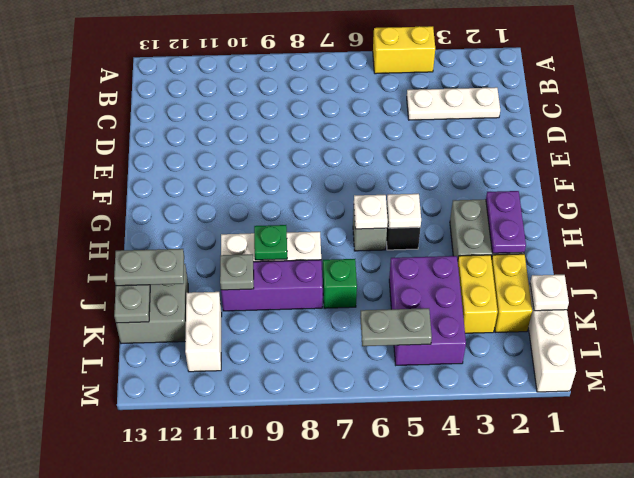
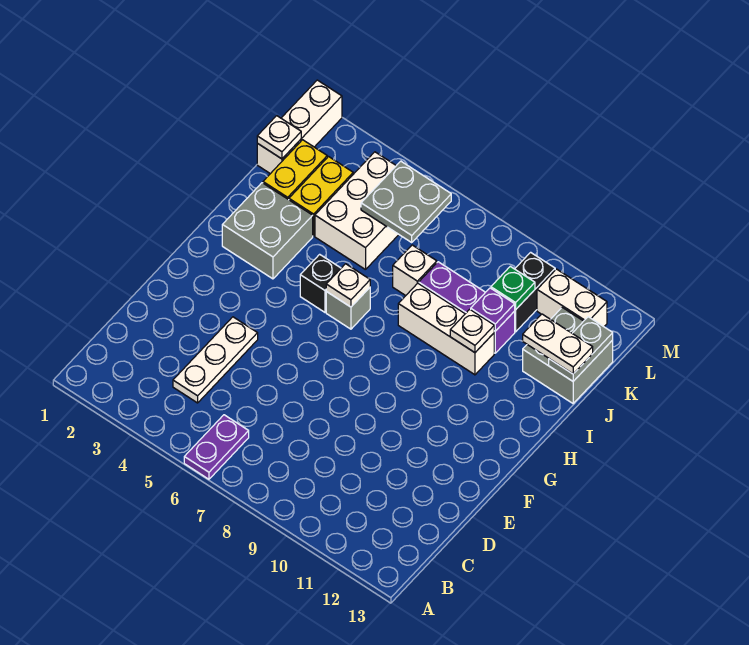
yellow brick A4:A5 level 1 -> none
white plate C2:C4 level 1 -> white plate C4:E4 level 1
purple plate H2:I2 level 2 -> purple plate A6:B6 level 1
white plate H5 level 2 -> white plate I10 level 2
green plate I9 level 2 -> green plate K10 level 2
purple brick J4:L5 level 1 -> white brick J4:L5 level 1
green brick J7 level 1 -> white brick J7 level 1
grey plate J10 level 2 -> purple plate J10 level 2
grey plate J12:J13 level 3 -> white plate J12:J13 level 3
none -> black brick K10:L10 level 1
white brick K11:L11 level 1 -> white brick L11:L12 level 1
grey plate L5:L6 level 2 -> grey plate K5:L6 level 2

